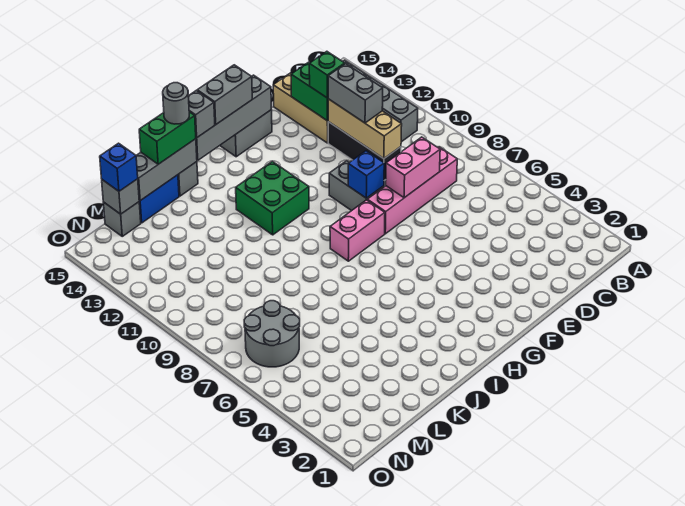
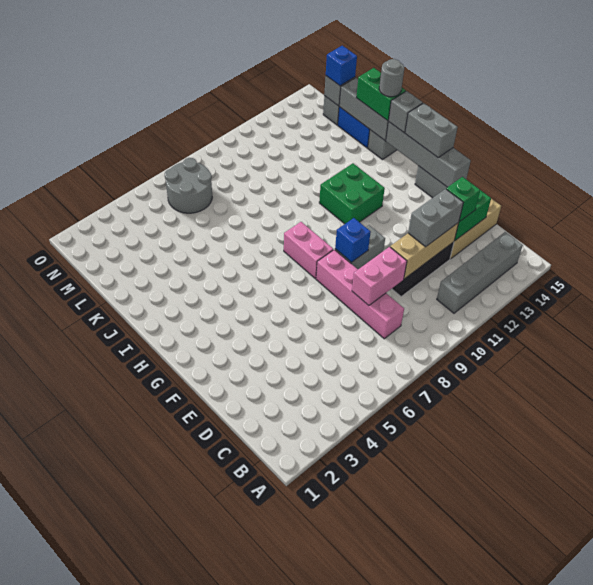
pink brick D8:E8 level 2 -> pink brick D8:D9 level 2

